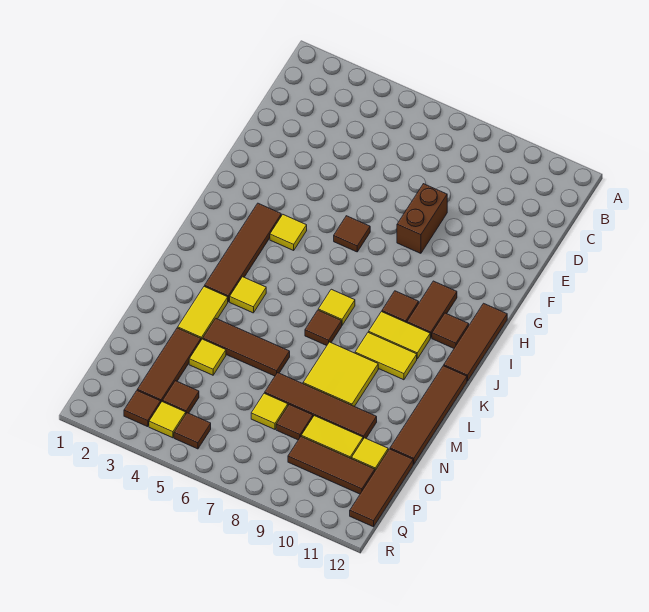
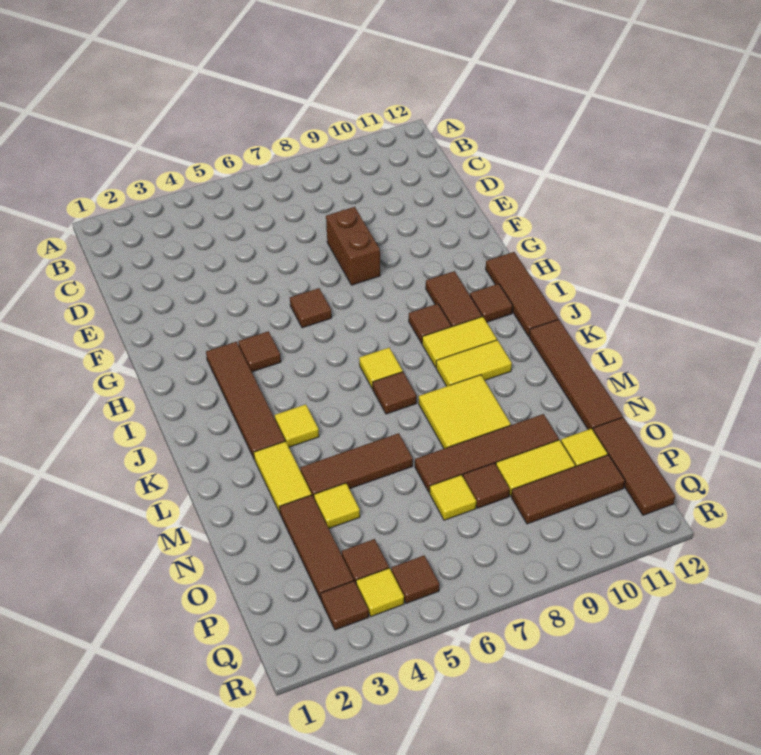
yellow tile H4 level 1 -> brown tile H4 level 1

